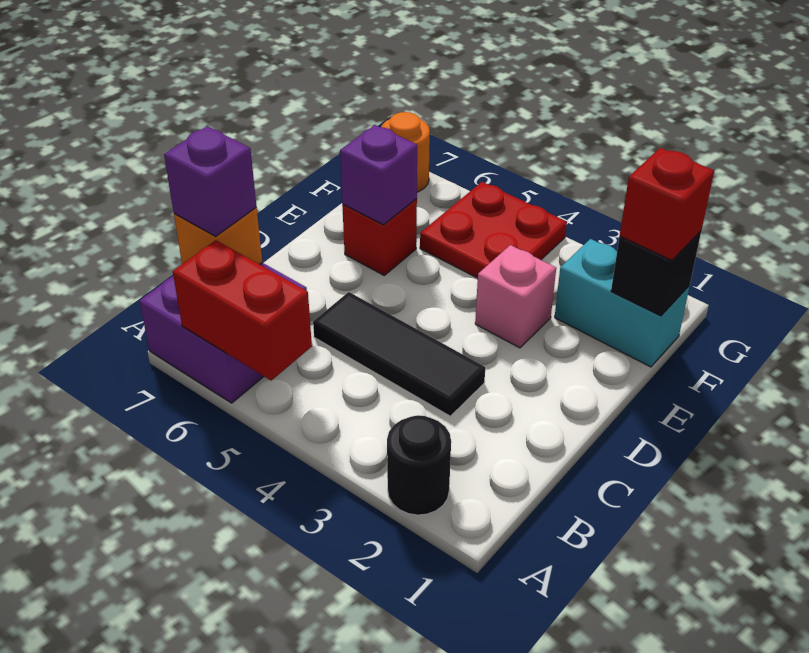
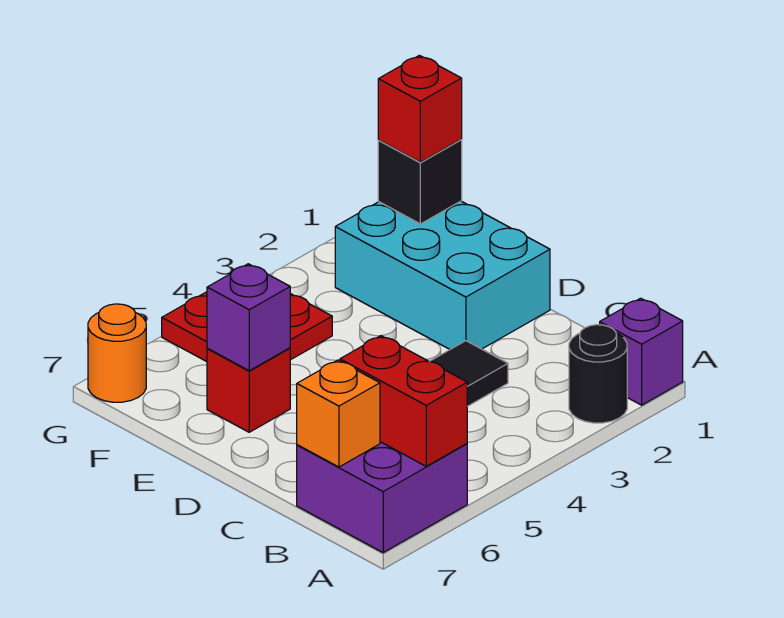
red brick A5:A6 level 2 -> red brick A6:B6 level 2
purple brick B7 level 3 -> purple brick A1 level 1
pink brick E3 level 1 -> none
cyan brick F1:F2 level 1 -> cyan brick D1:F2 level 1

